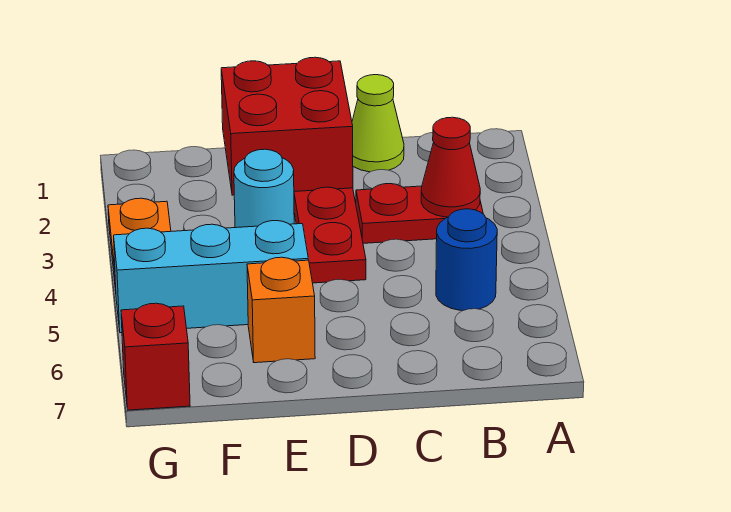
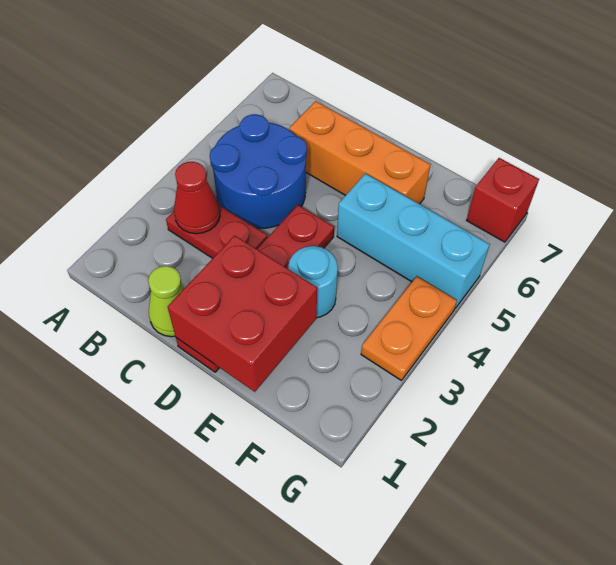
blue round brick B5 level 1 -> blue round brick B4:C5 level 1
orange brick E6 level 1 -> orange brick C6:E6 level 1

